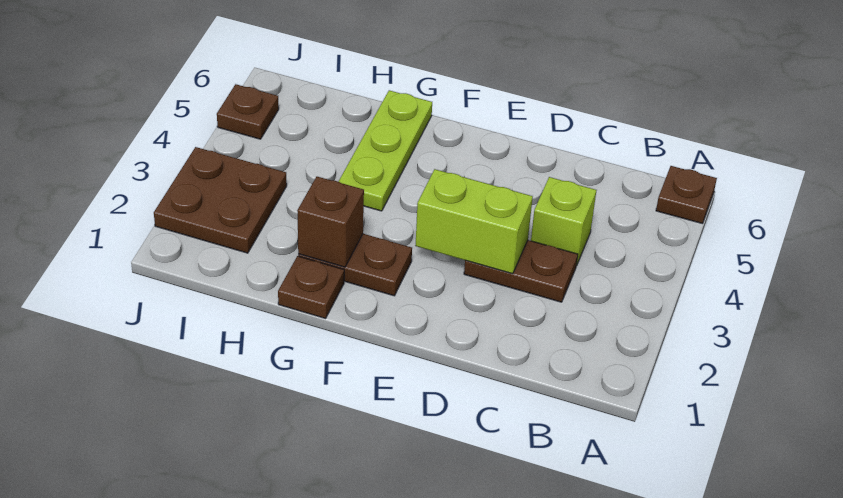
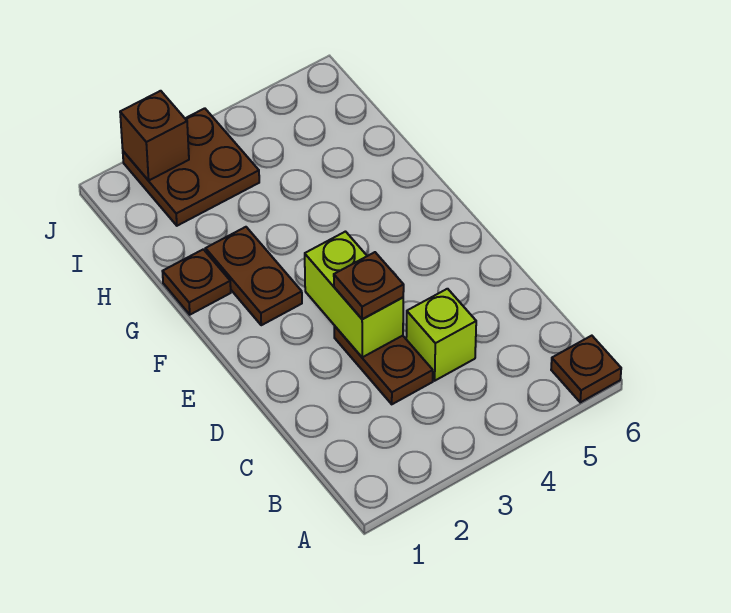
brown brick G2 level 2 -> brown brick J2 level 2
lime plate G4:G6 level 1 -> none
brown plate J5 level 1 -> brown plate D3 level 3

